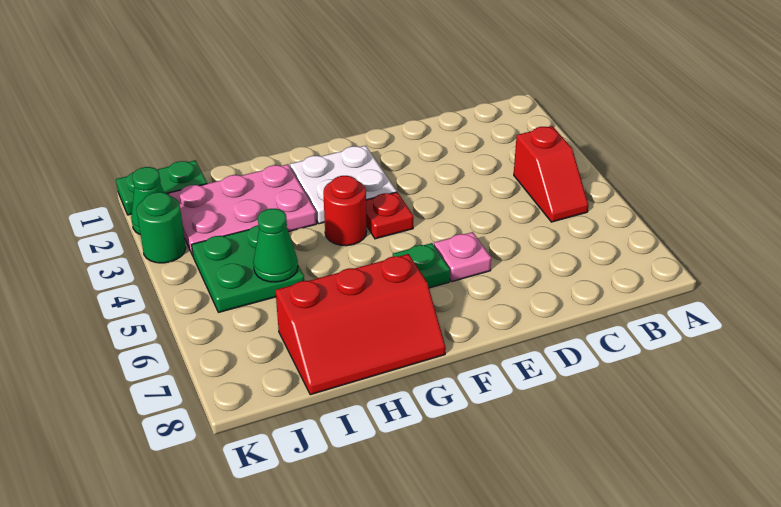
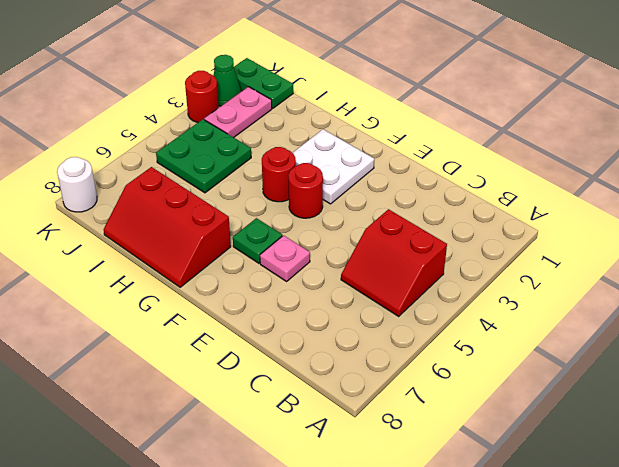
red slope B4:B5 level 1 top 4 -> red slope B4:C5 level 1 top 4
red plate F4 level 1 -> red round brick F4 level 1
pink plate H2:J3 level 1 -> pink plate J2:J3 level 1
green cone I5 level 2 -> none
green round brick K3 level 1 -> red round brick K3 level 1
none -> white round brick K8 level 1

